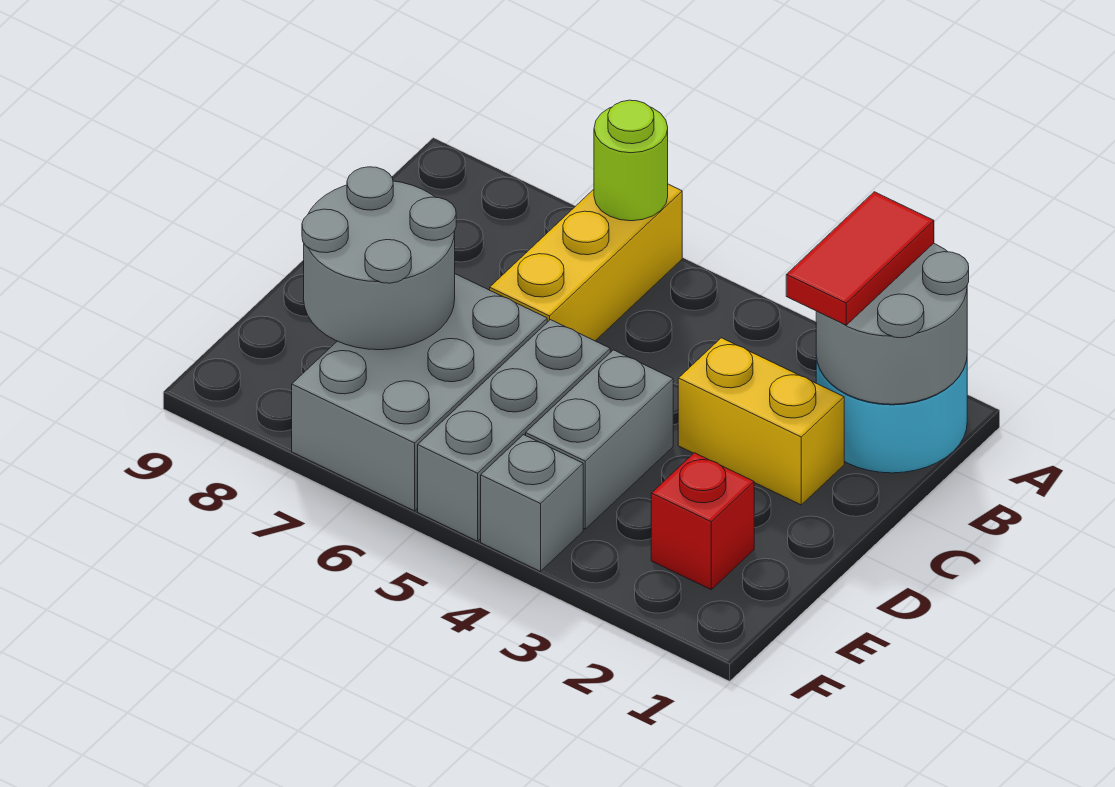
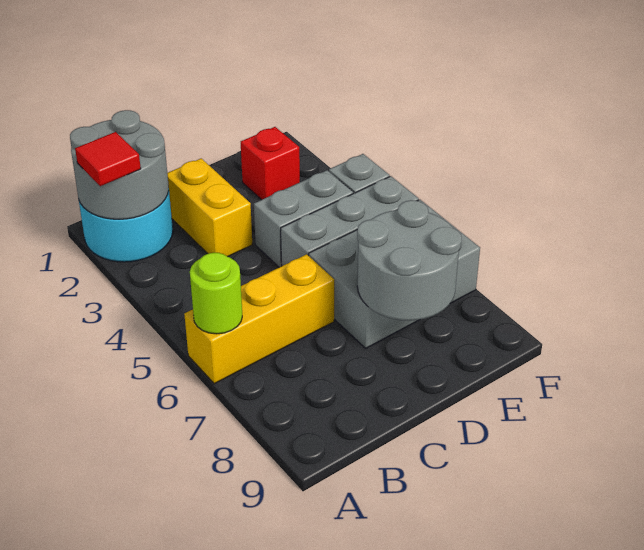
red tile A2:B2 level 3 -> red tile A2 level 3

